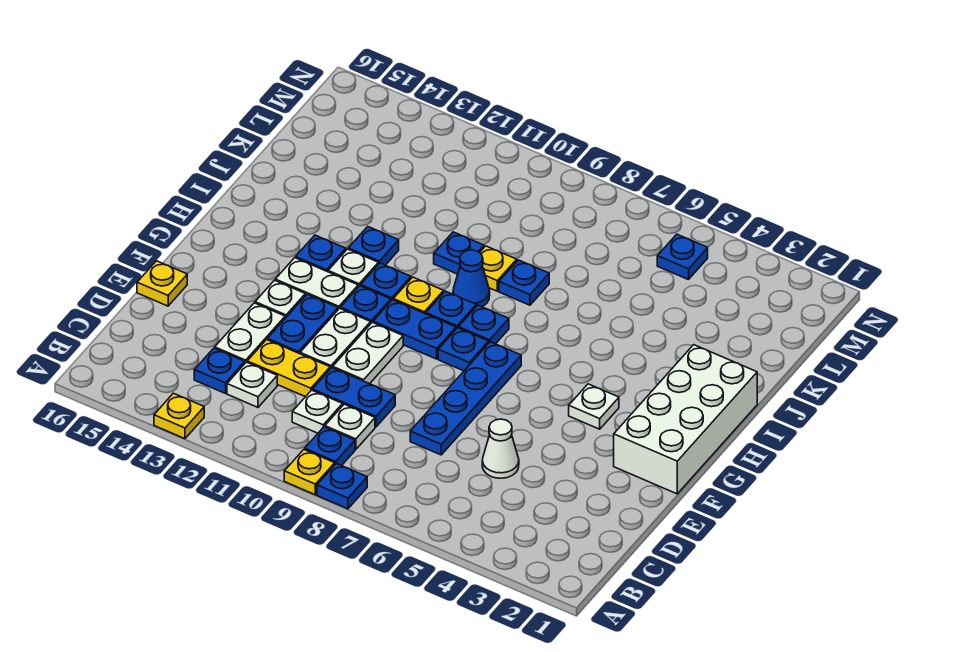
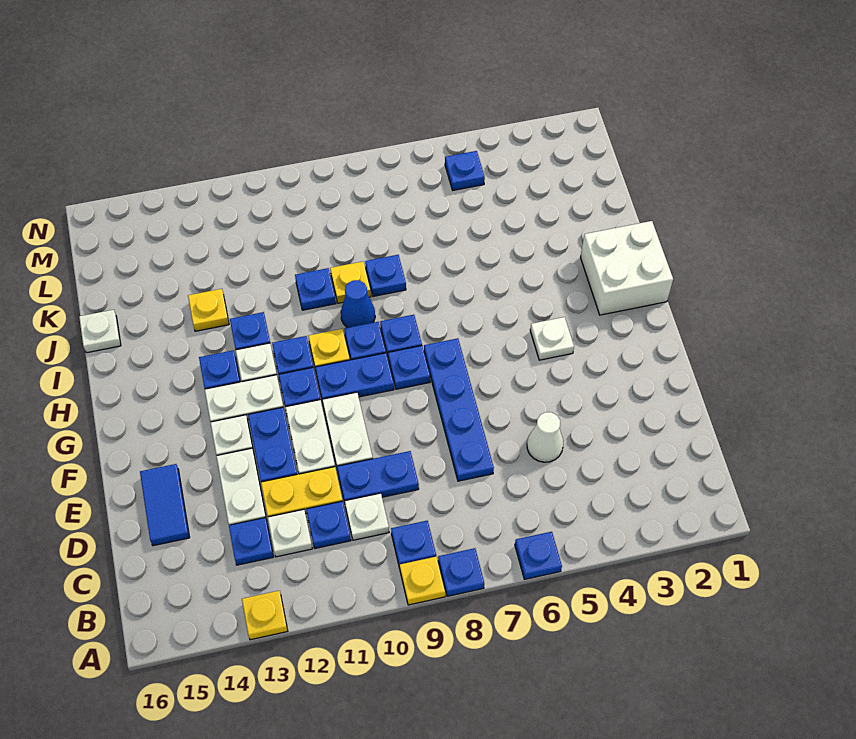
none -> blue plate A6 level 1
white plate C9 level 1 -> white plate J16 level 1
none -> blue plate C11 level 1
none -> blue tile D15:E15 level 1
yellow plate E16 level 1 -> yellow plate J13 level 1
white brick F1:I2 level 1 -> white brick H1:I2 level 1

